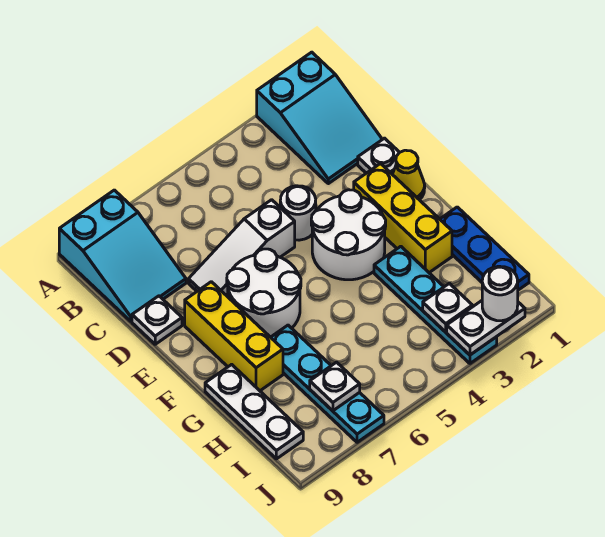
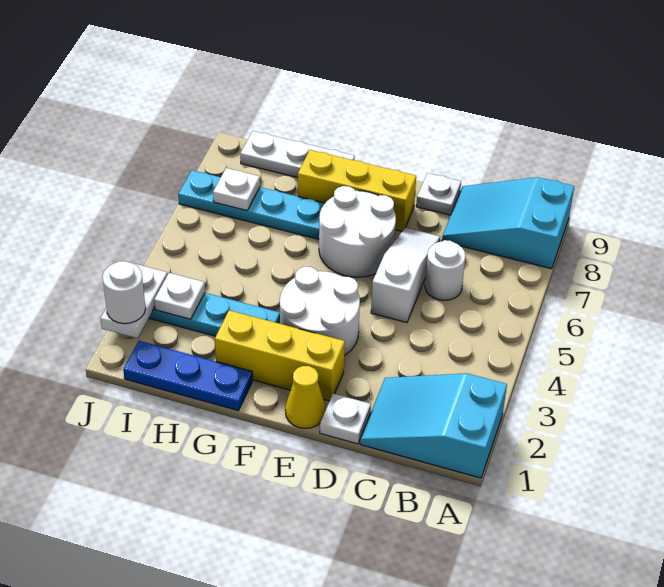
white round brick D4 level 1 -> white round brick C6 level 1

